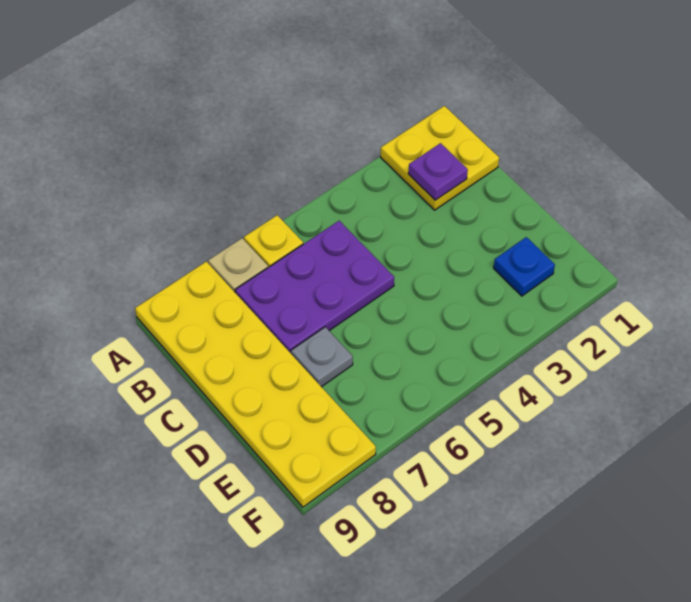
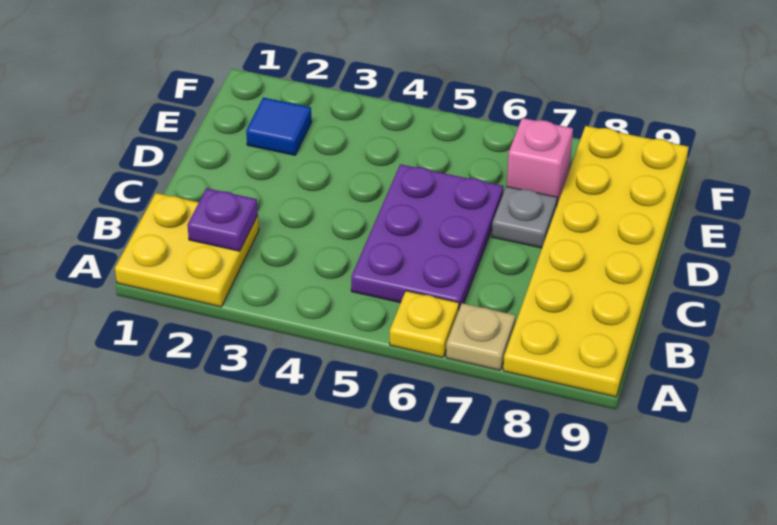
purple plate B5:C7 level 1 -> purple plate B5:D6 level 1
blue plate E2 level 1 -> blue tile E2 level 1
none -> pink brick E7 level 1

